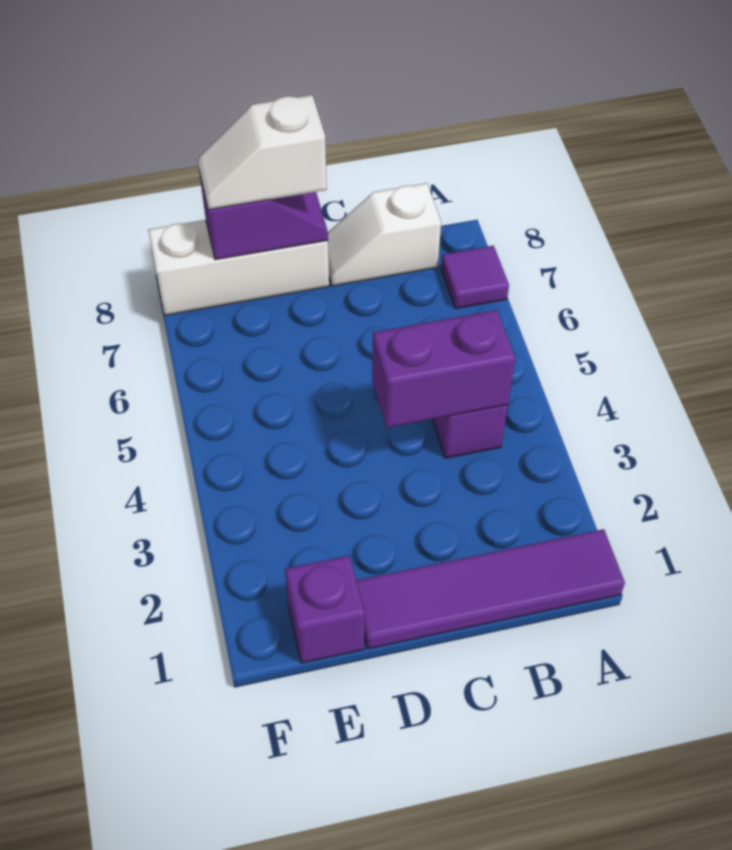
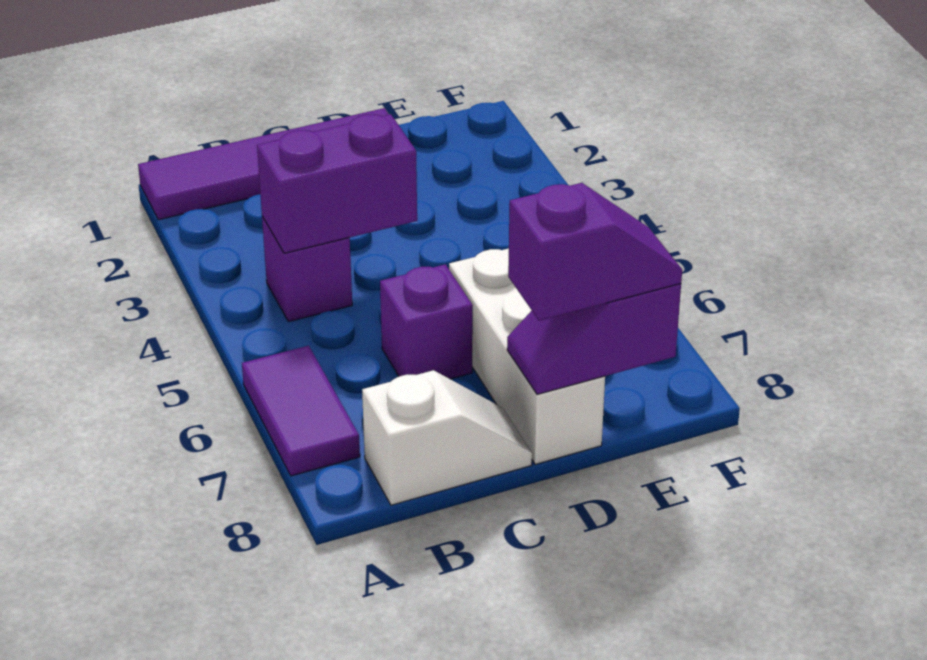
purple tile A7 level 1 -> purple tile A6:A7 level 1
white brick D8:F8 level 1 -> white brick D6:D8 level 1
white slope D8:E8 level 3 top D -> purple slope D8:E8 level 3 top D
purple brick E1 level 1 -> purple brick C6 level 1

